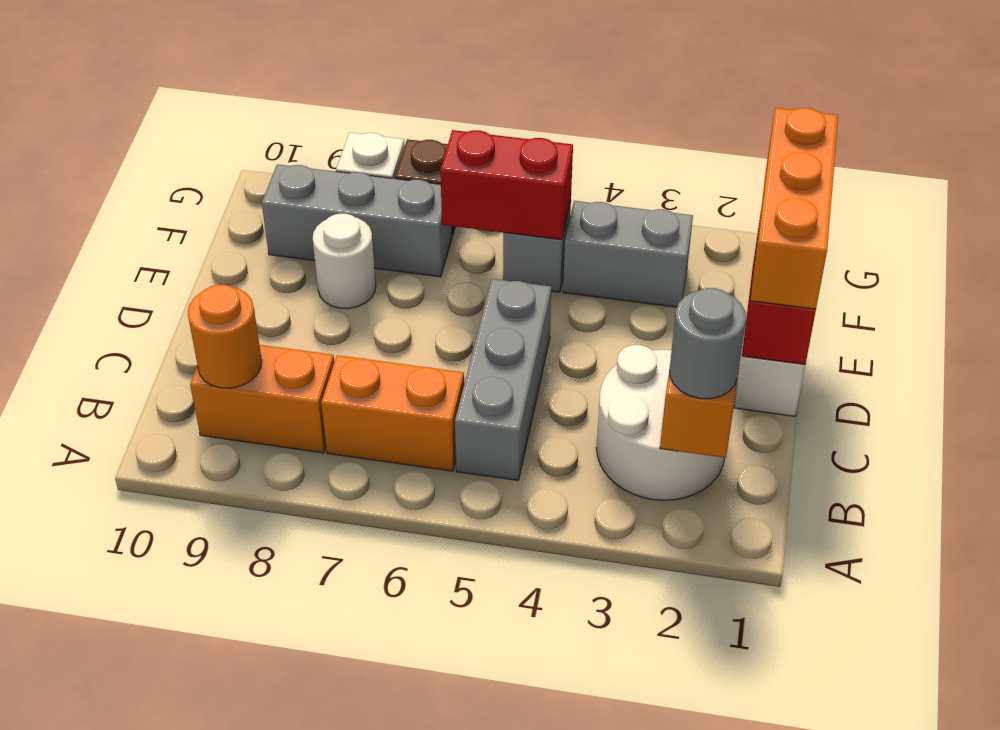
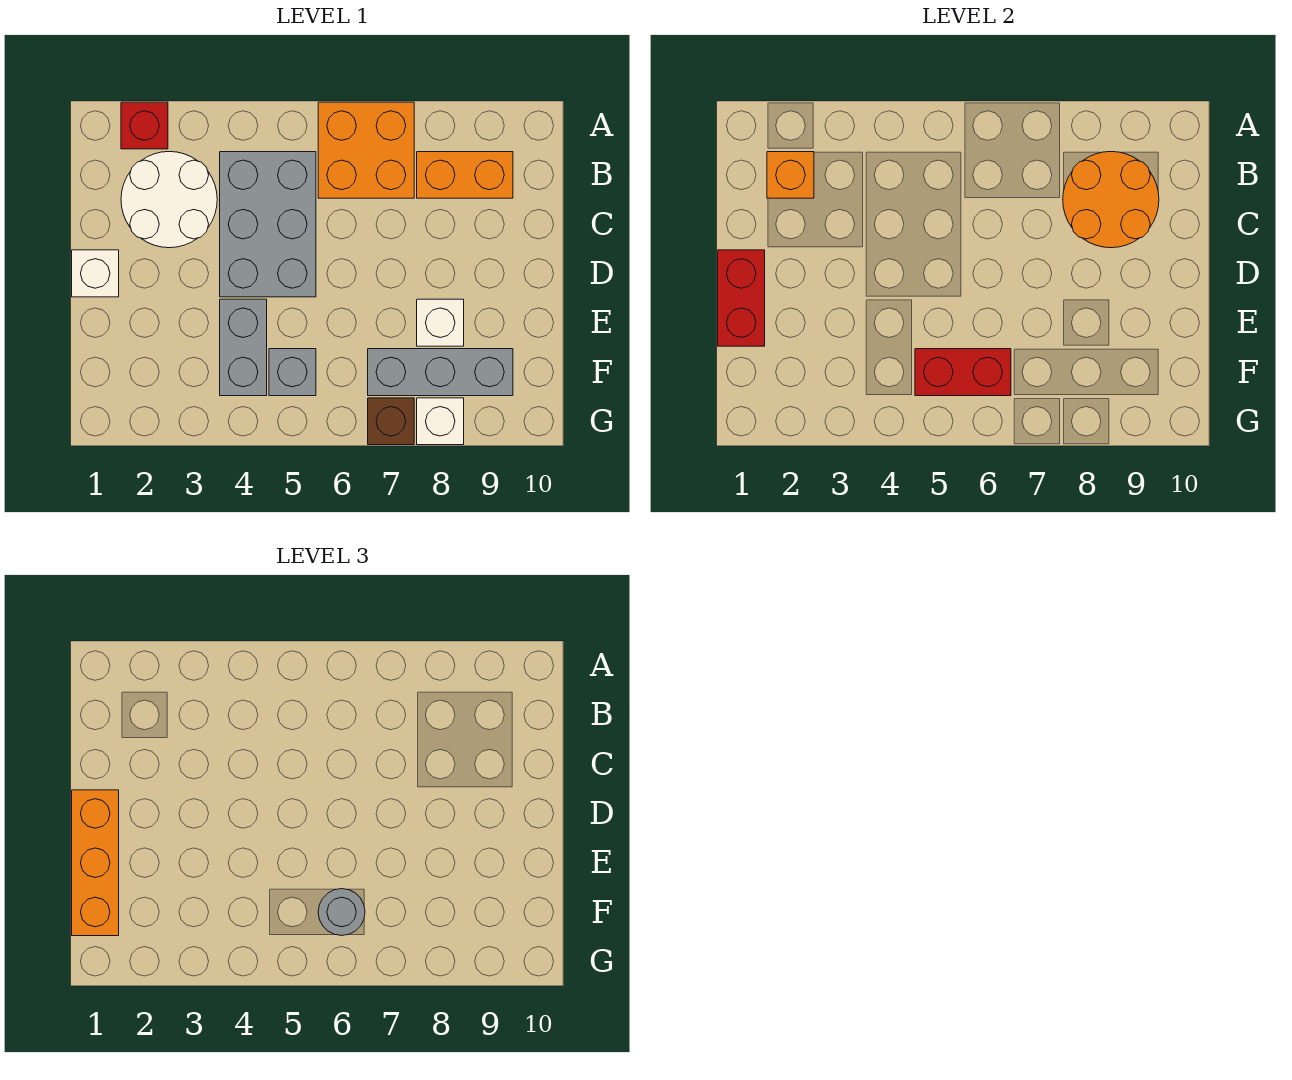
none -> red brick A2 level 1
grey round brick B2 level 3 -> grey round brick F6 level 3
grey brick B5:D5 level 1 -> grey brick B4:D5 level 1
orange brick B6:B7 level 1 -> orange brick A6:B7 level 1
orange round brick B9 level 2 -> orange round brick B8:C9 level 2
white round brick E8 level 1 -> white brick E8 level 1
grey brick F3:F4 level 1 -> grey brick E4:F4 level 1

